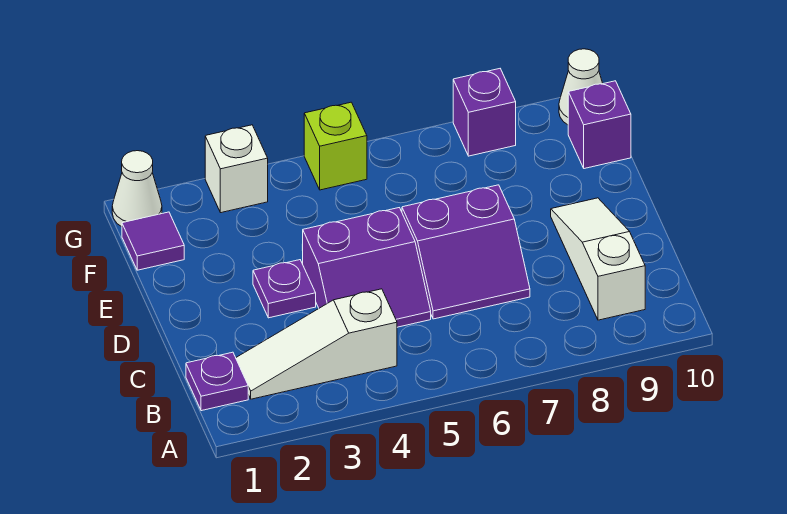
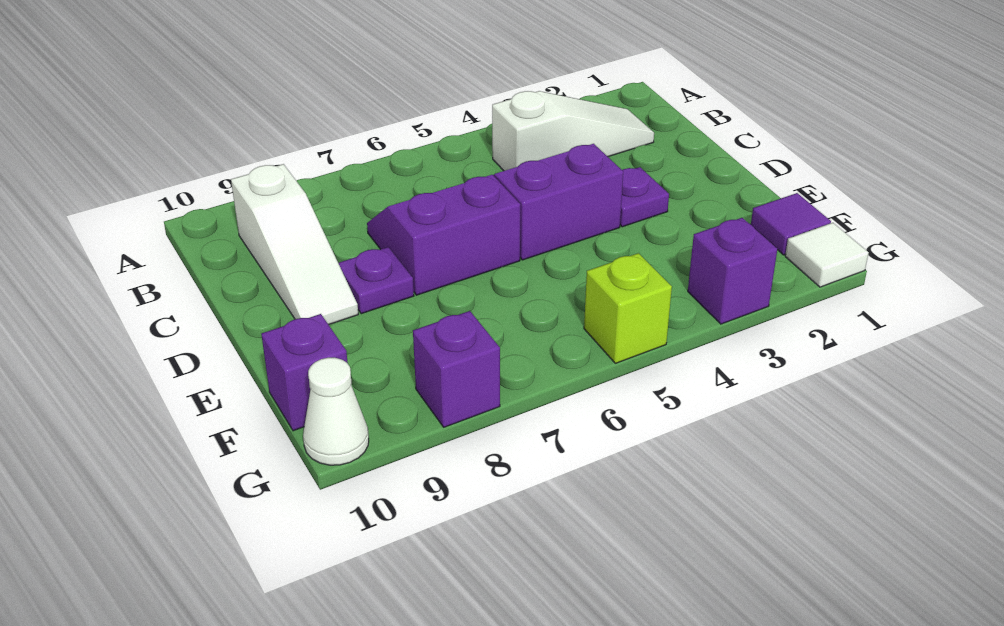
purple plate B1 level 1 -> purple plate D8 level 1
white cone G1 level 1 -> white tile G1 level 1
white brick G3 level 1 -> purple brick G3 level 1

